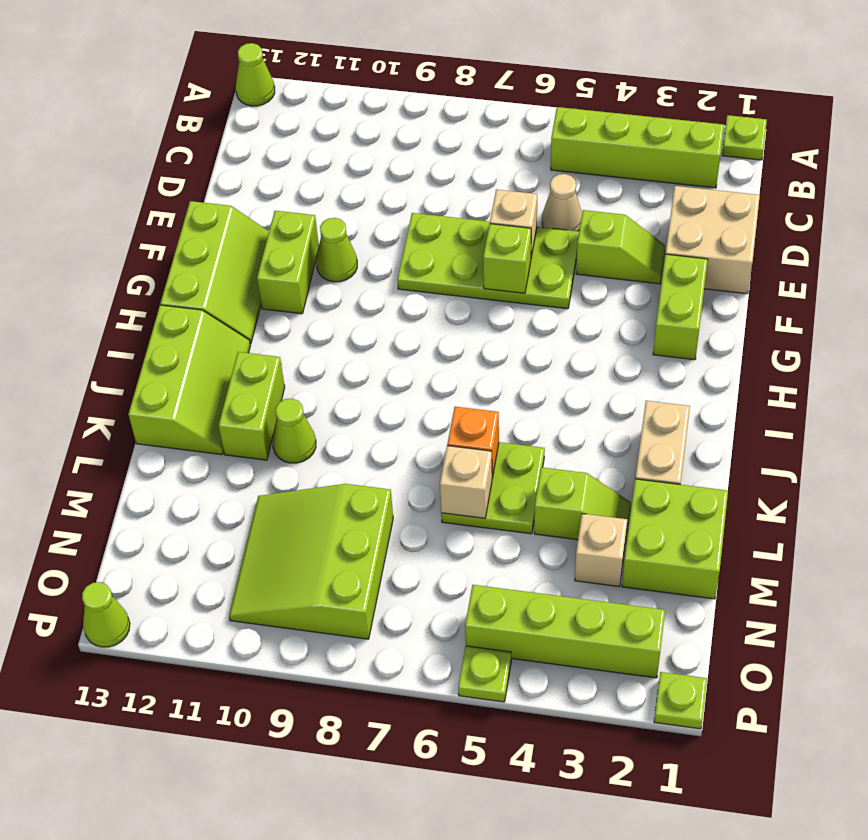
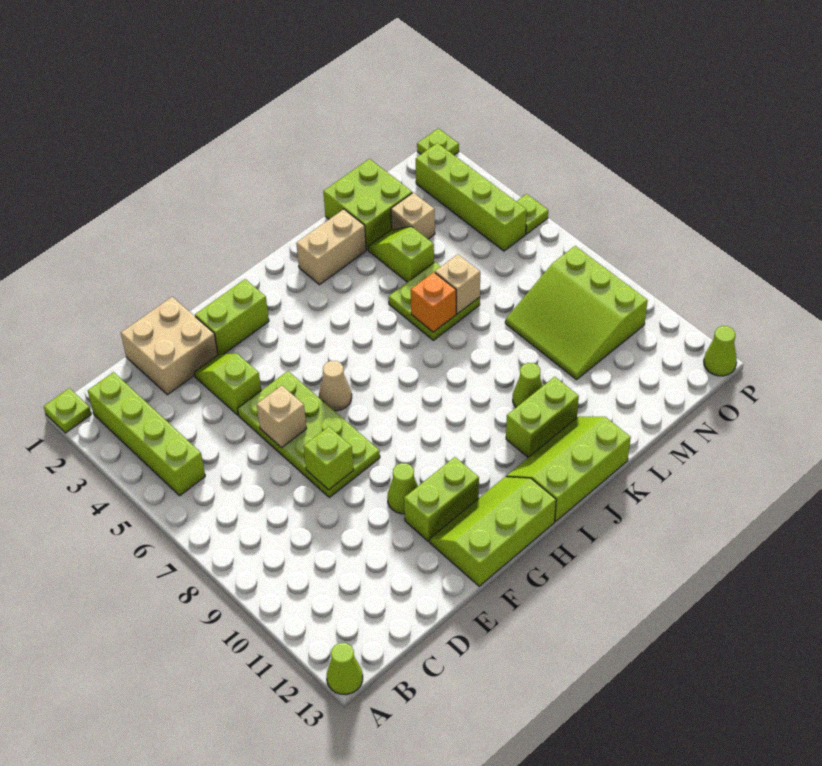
tan cone D5 level 1 -> tan cone G6 level 1
lime brick F6 level 2 -> lime brick E8 level 2
lime slope M8:O10 level 1 top 8 -> lime slope M8:O10 level 1 top O

